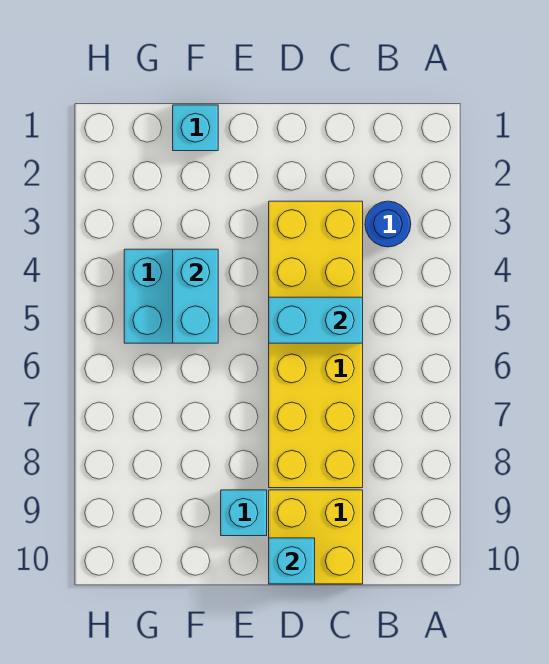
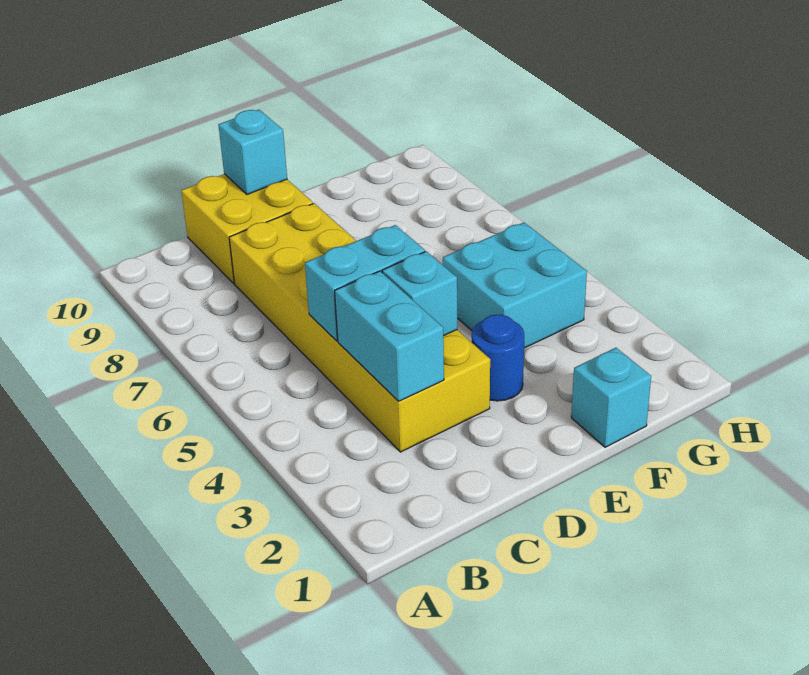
blue round brick B3 level 1 -> blue round brick E3 level 1
cyan brick E9 level 1 -> cyan brick D4 level 2
cyan brick F4:F5 level 2 -> cyan brick C3:C4 level 2

